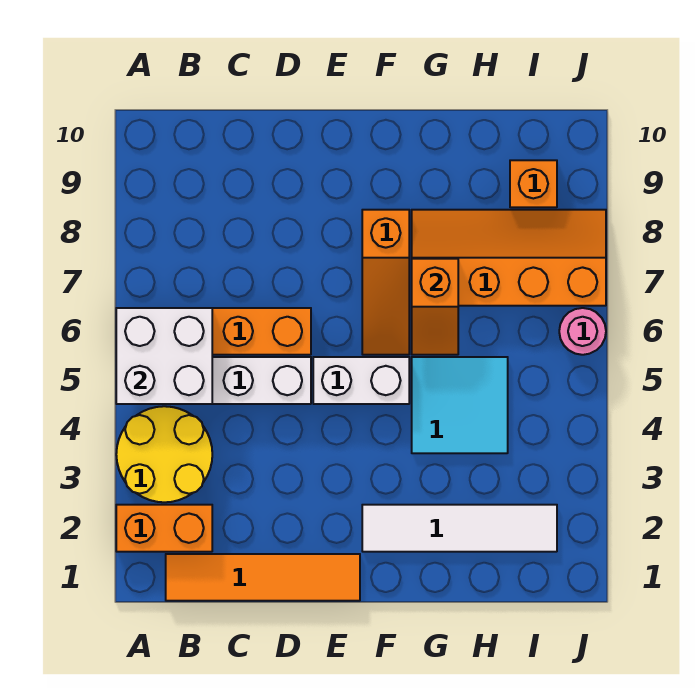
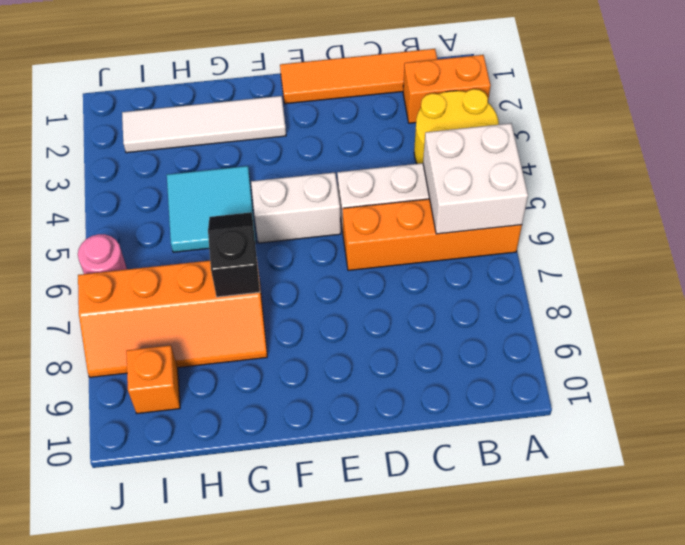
orange slope F6:F8 level 1 top 8 -> none
orange slope G6:G7 level 2 top 7 -> black slope G6:G7 level 2 top 7

